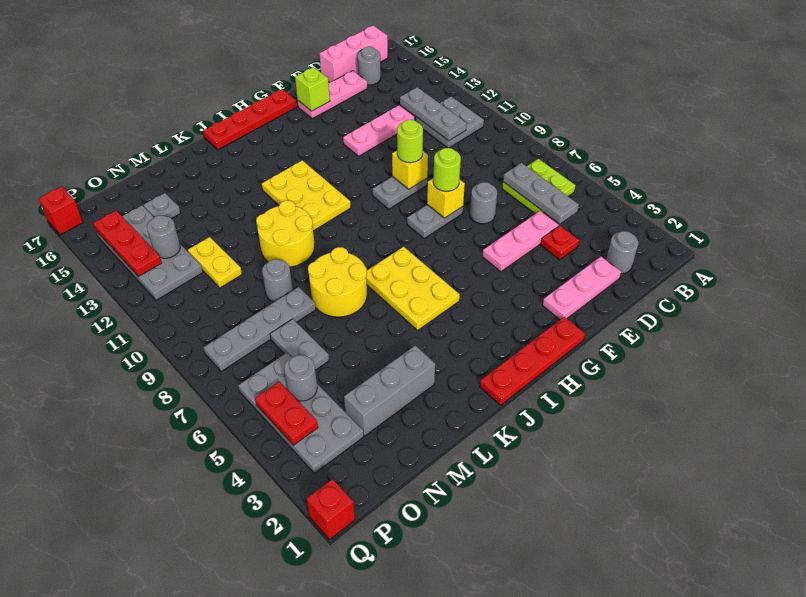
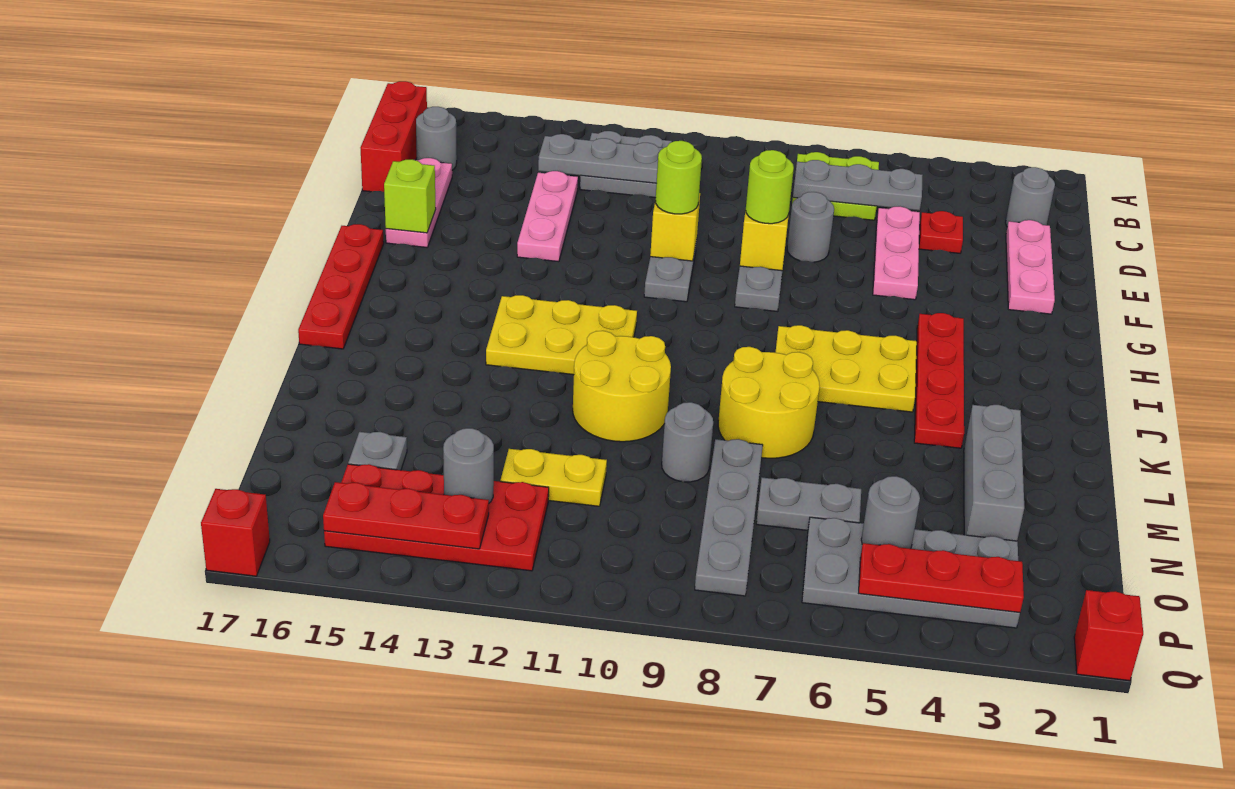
pink brick B17:D17 level 1 -> red brick B17:D17 level 1
red plate G1:J1 level 1 -> red plate H4:K4 level 1
grey plate O12:P15 level 1 -> red plate O12:P15 level 1
red plate P4:P5 level 2 -> red plate P3:P5 level 2

